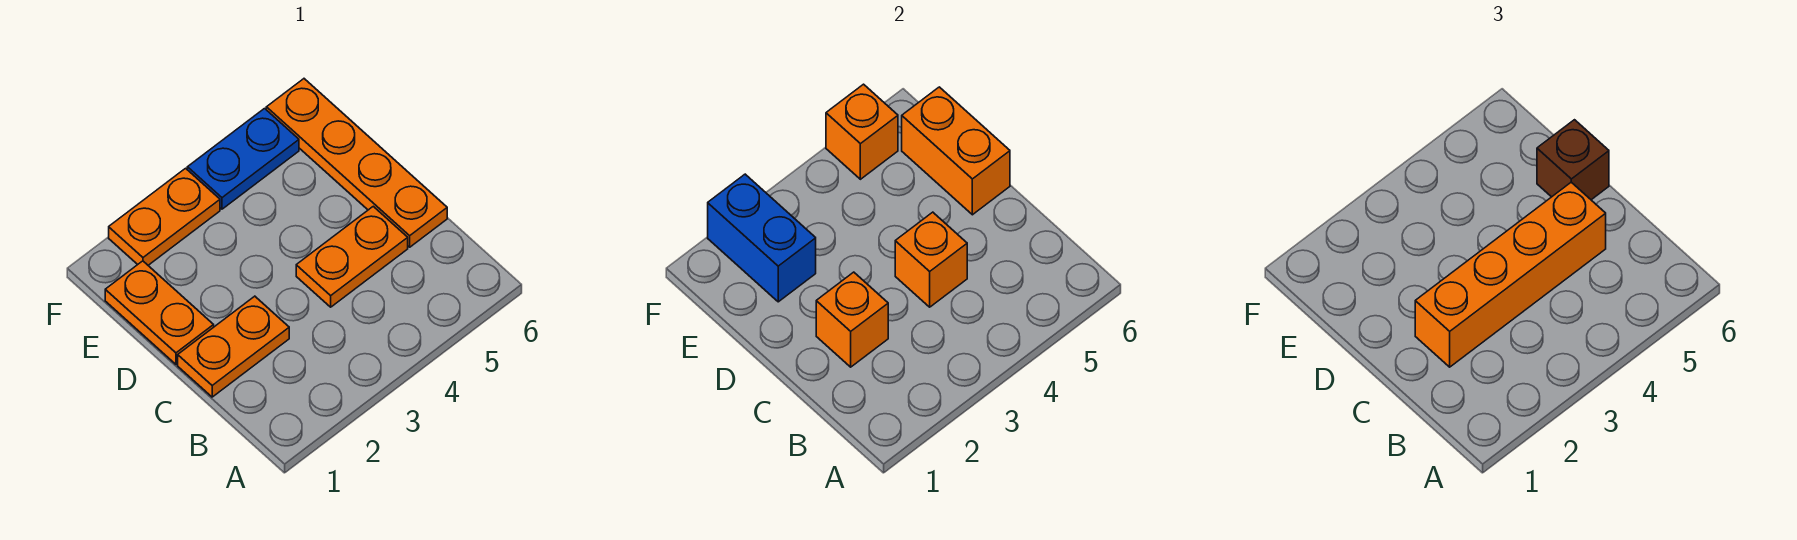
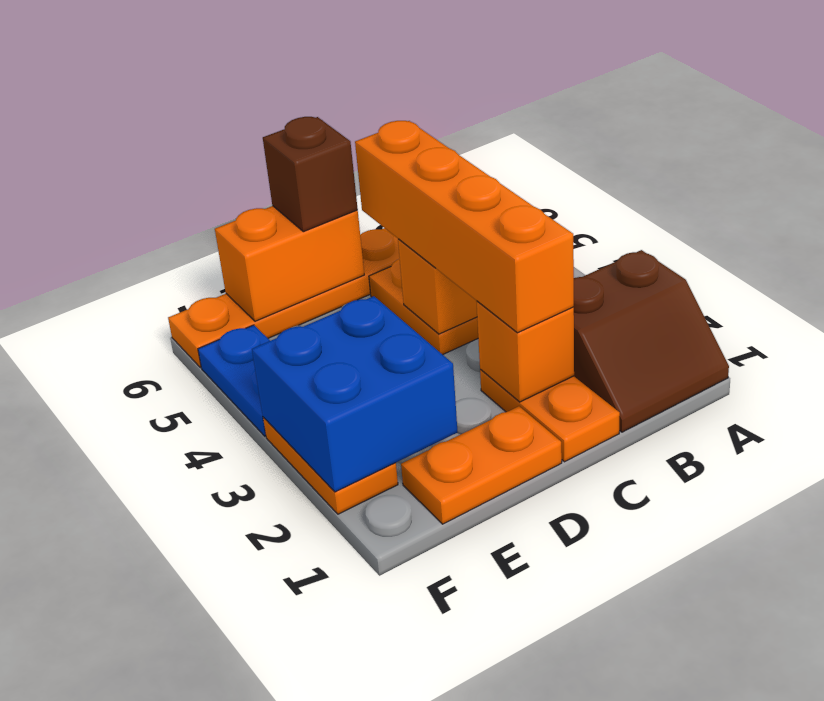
none -> brown slope A1:B2 level 1 top 2
blue brick E2:F2 level 2 -> blue brick E2:F3 level 2
orange brick F5 level 2 -> none

